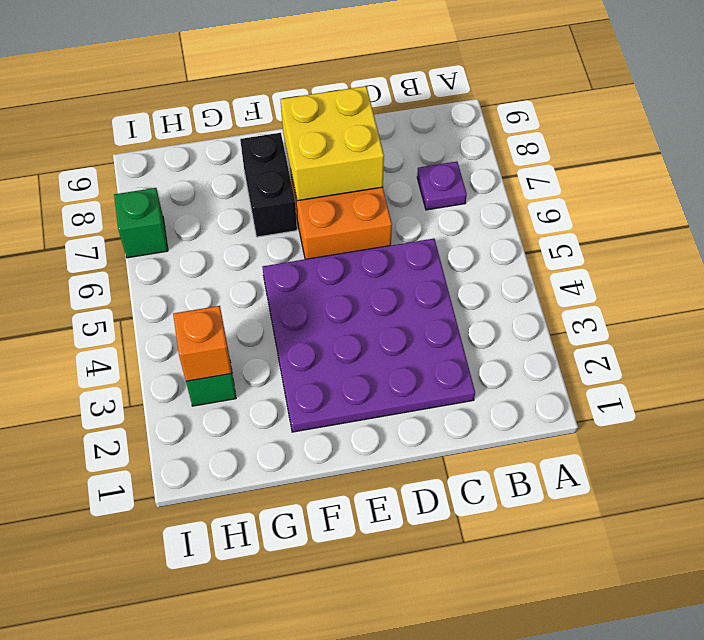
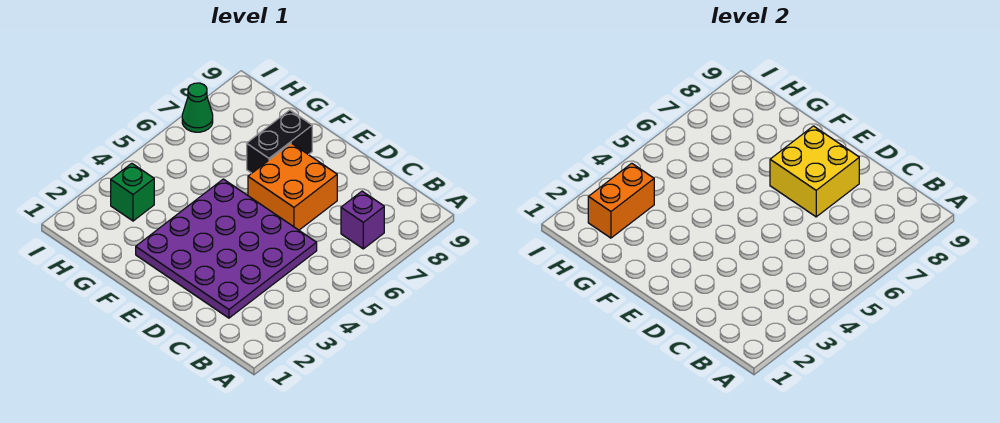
purple plate B7 level 1 -> purple brick B7 level 1
orange brick H3 level 2 -> orange brick H2:H3 level 2
green brick I7 level 1 -> green cone I7 level 1

